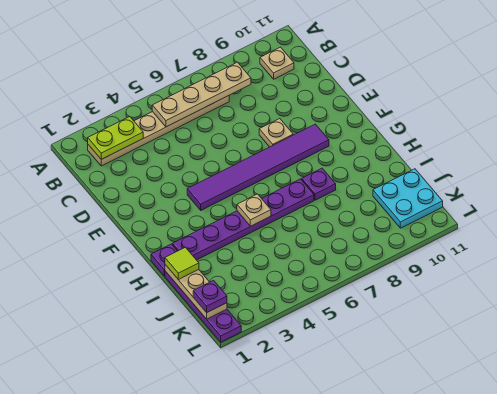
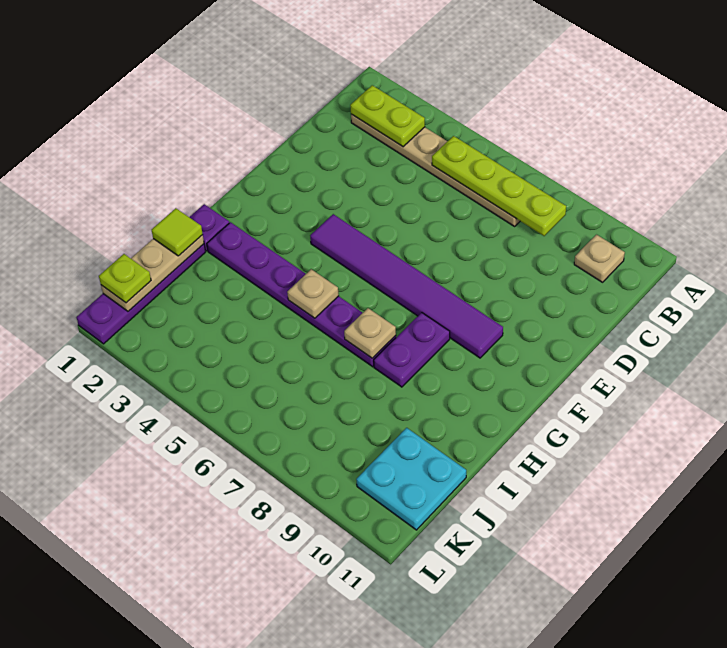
tan plate B5:B8 level 2 -> lime plate B5:B8 level 2
tan plate E8 level 1 -> tan plate H7 level 2
purple plate H8 level 1 -> purple plate G8:H8 level 1
purple plate K1 level 3 -> lime plate K1 level 3

